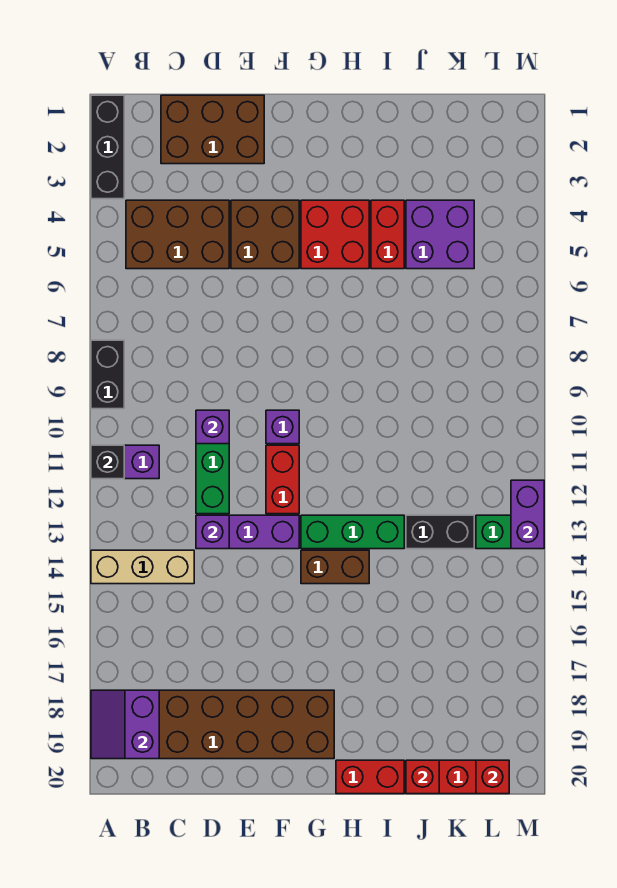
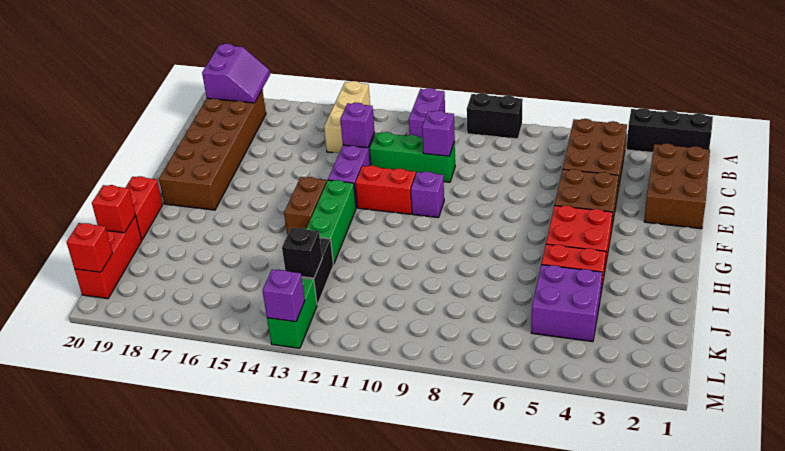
black brick A11 level 2 -> black brick K13 level 2
purple slope A18:B19 level 2 top B -> purple slope A18:B19 level 2 top 19
purple brick M12:M13 level 2 -> purple brick M13 level 2

